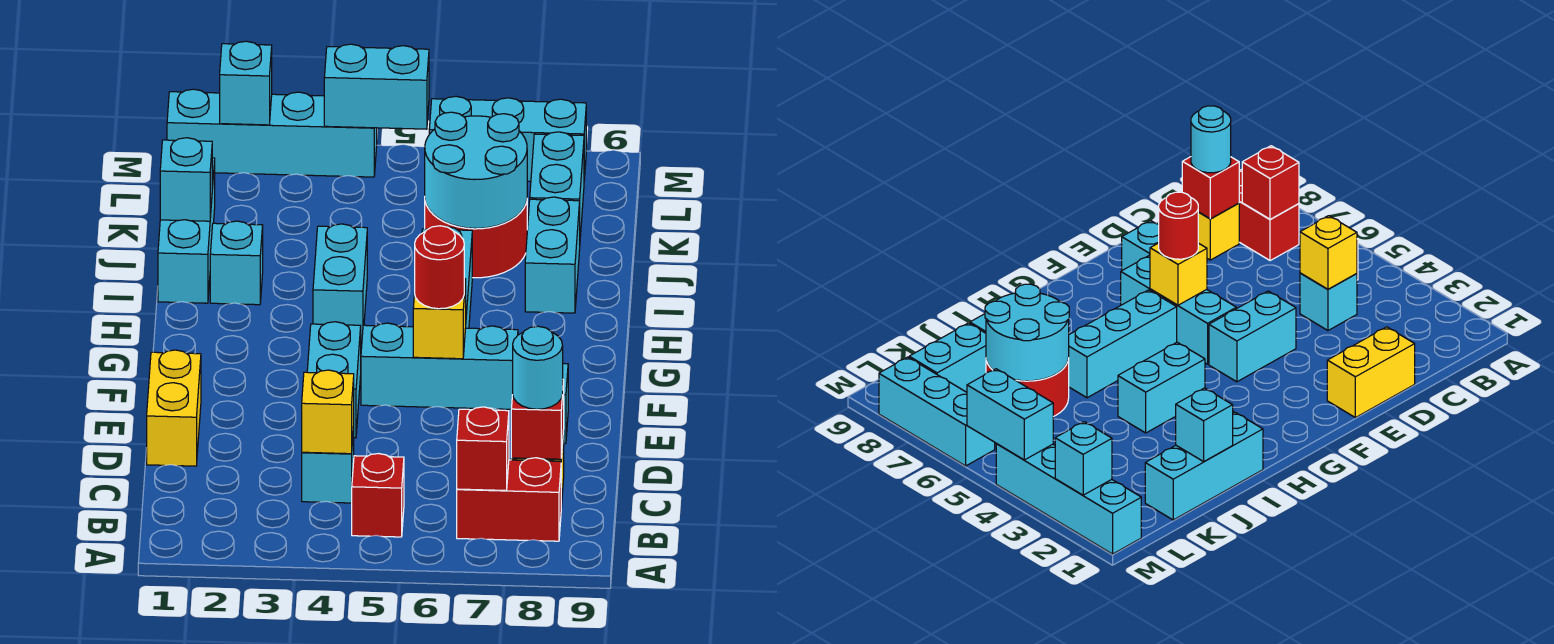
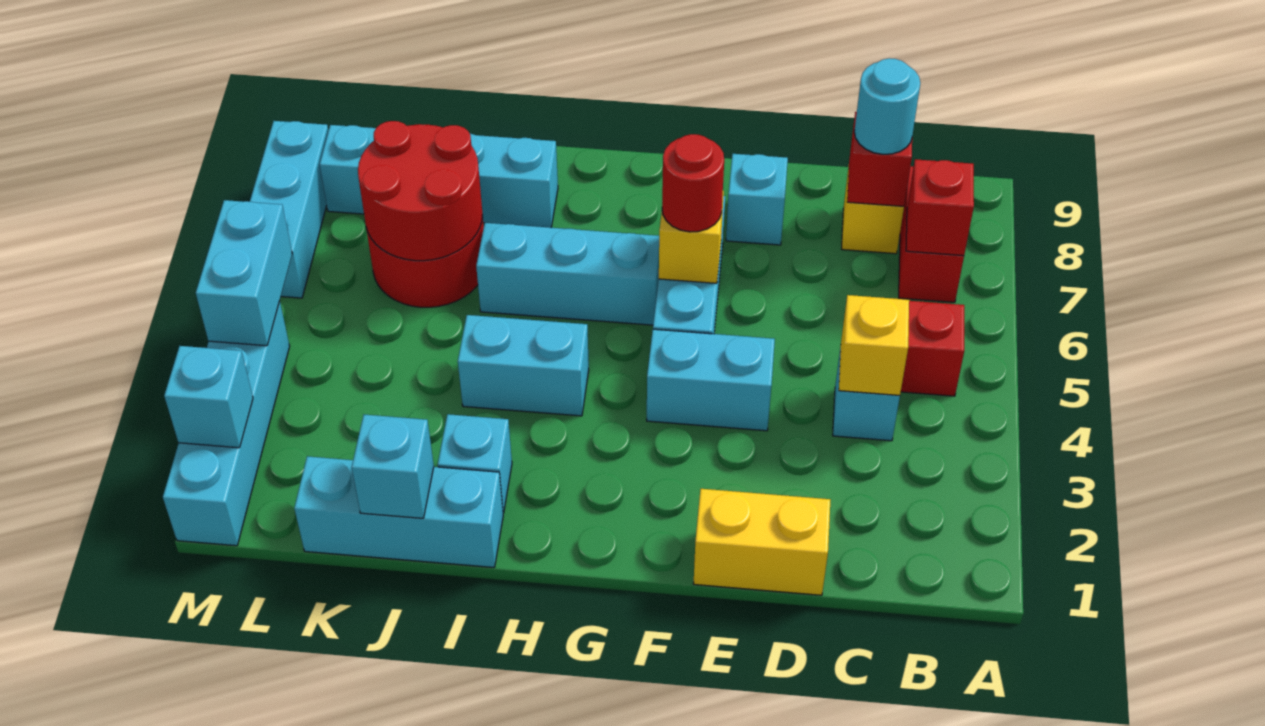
cyan round brick J6:K7 level 2 -> red round brick J6:K7 level 2

